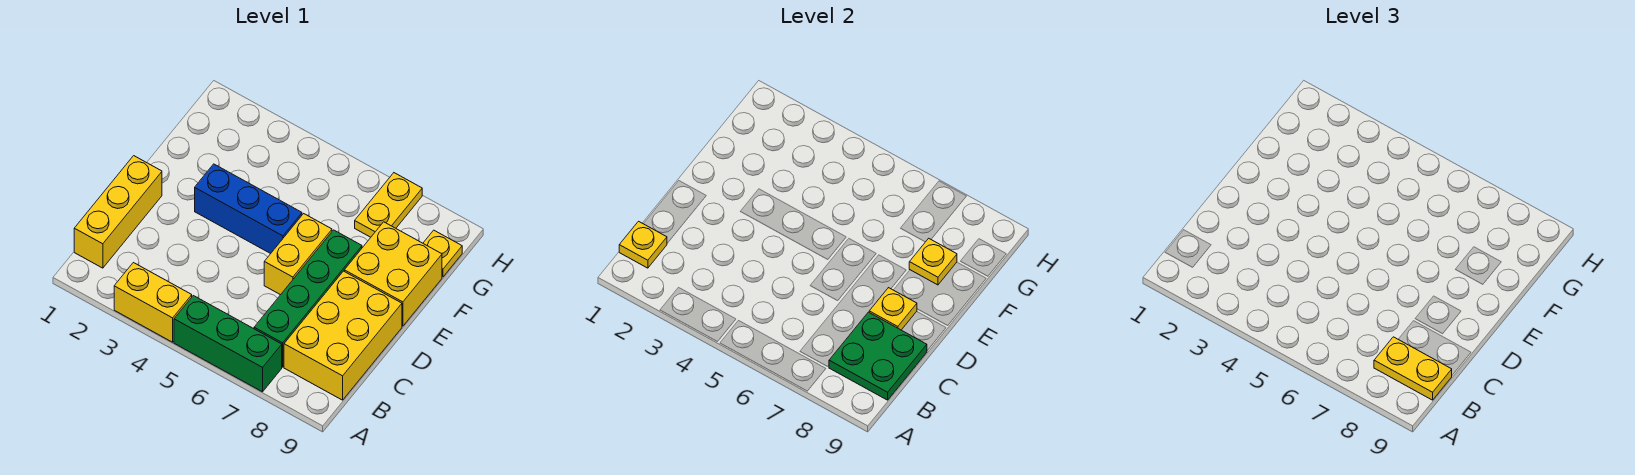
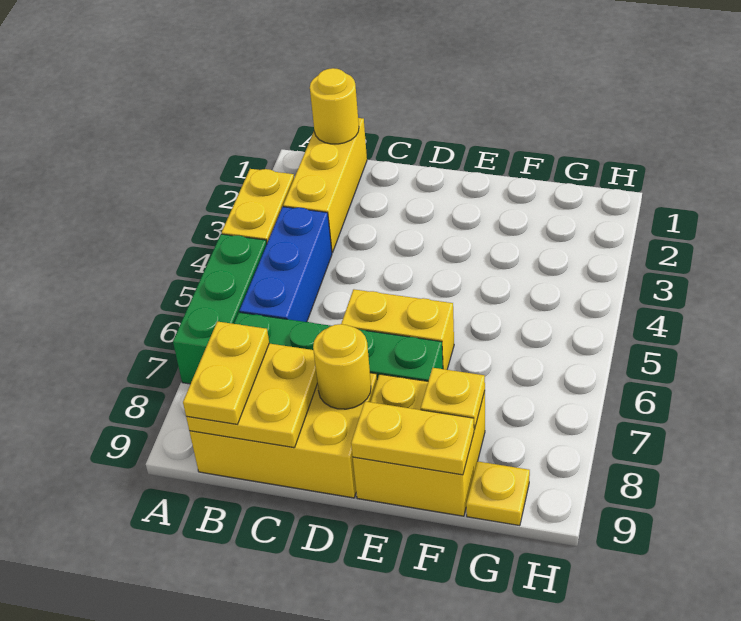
yellow brick B1:D1 level 1 -> yellow brick B1:B3 level 1
yellow plate B1 level 2 -> yellow round brick B1 level 2
green plate B8:C9 level 2 -> yellow plate B8:C9 level 2
yellow plate D8 level 2 -> yellow round brick D8 level 2
blue brick E3:E5 level 1 -> blue brick B4:B6 level 1
yellow plate G7:H7 level 1 -> yellow plate E9:F9 level 2

